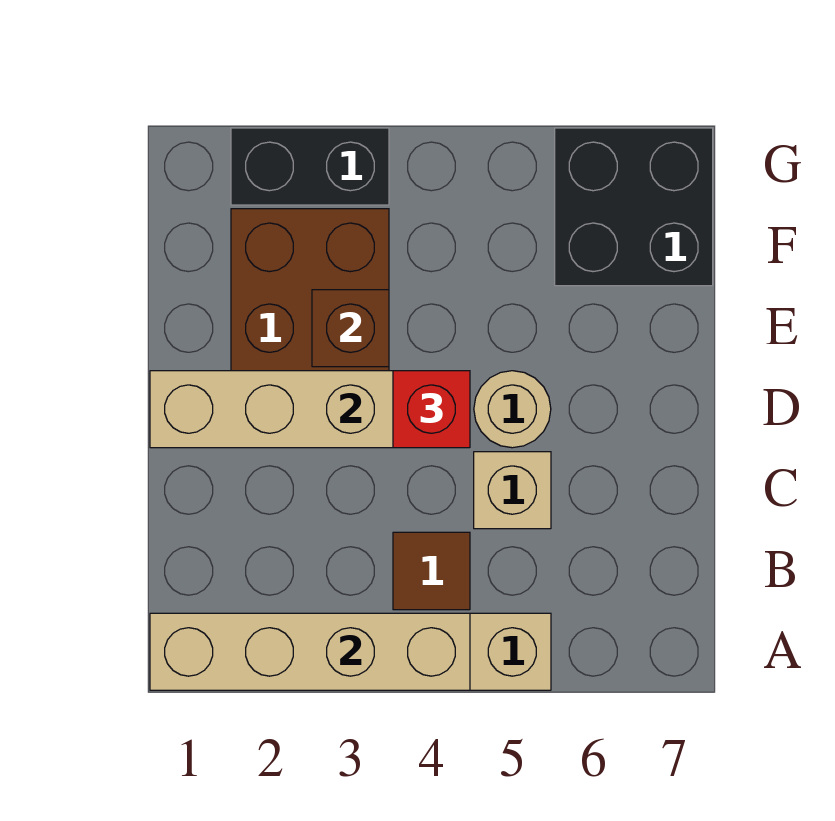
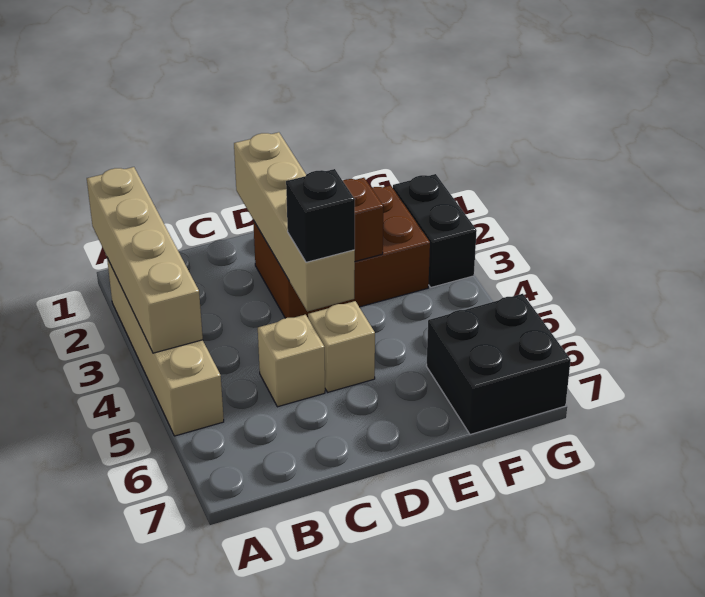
brown tile B4 level 1 -> none
red brick D4 level 3 -> black brick D4 level 3
tan round brick D5 level 1 -> tan brick D5 level 1

